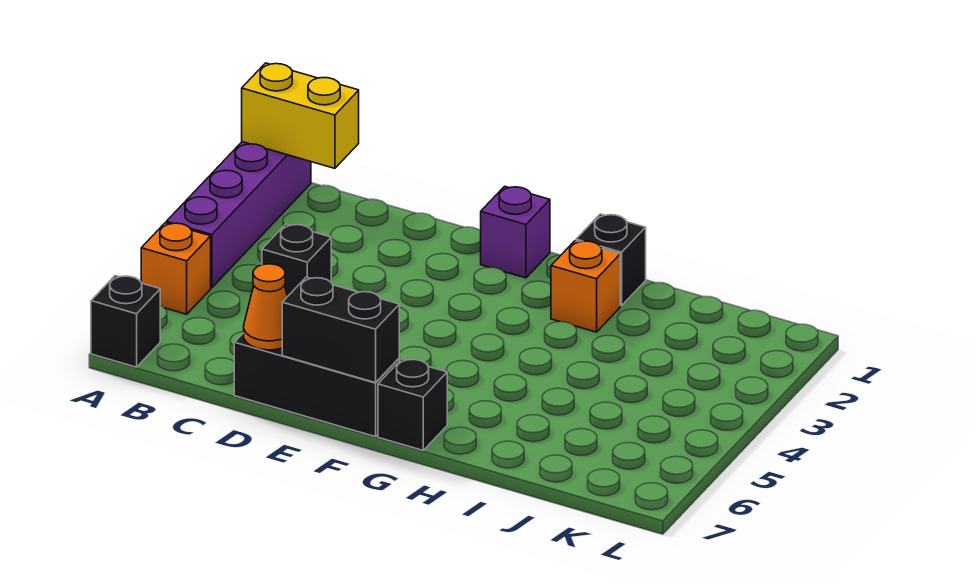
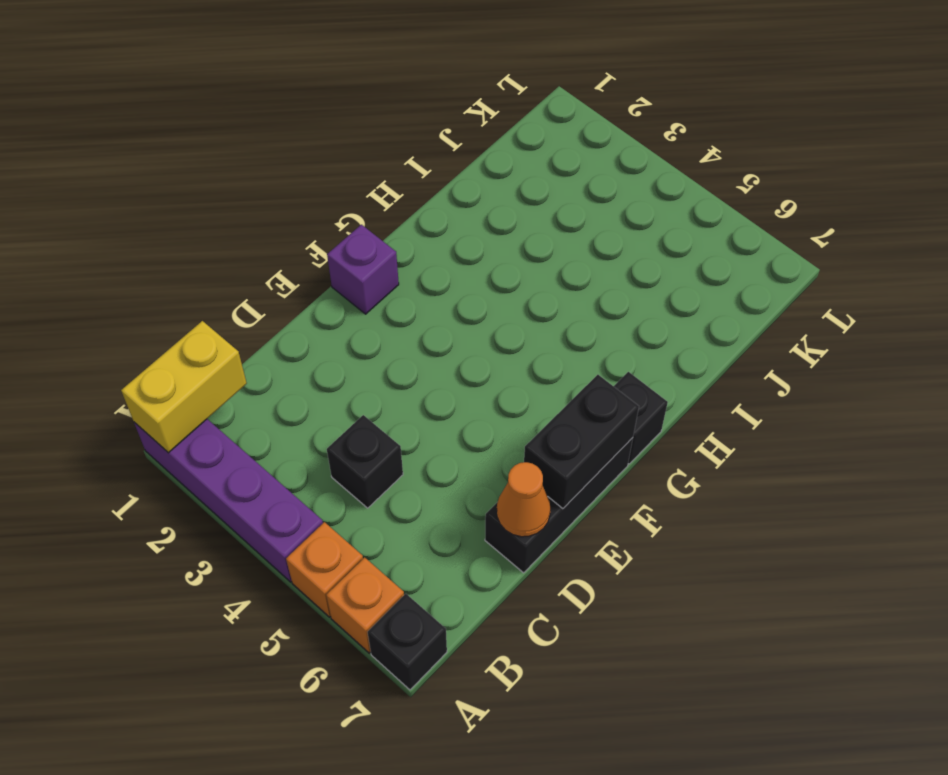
black brick H1 level 1 -> none
orange brick H2 level 1 -> orange brick A6 level 1

